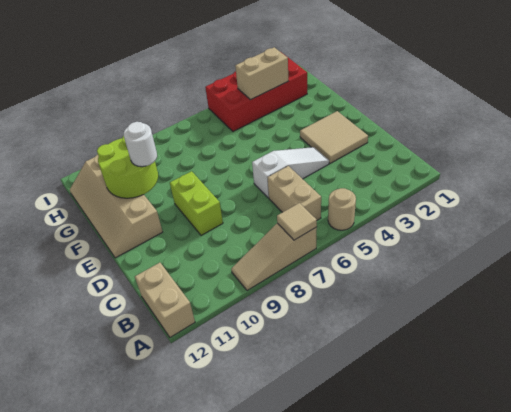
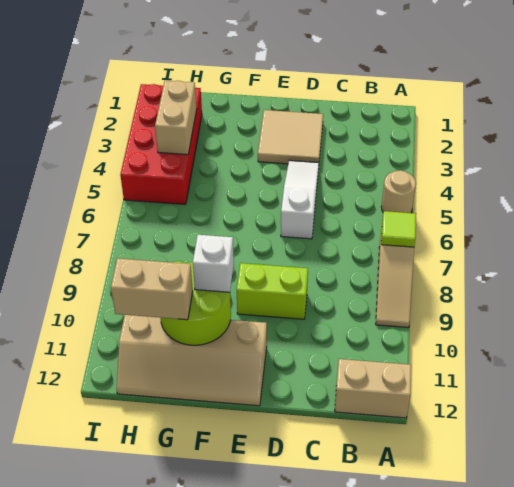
tan tile A7 level 2 -> lime tile A7 level 2
tan brick B6:C6 level 1 -> tan brick G11:H11 level 3
white round brick F10 level 3 -> white brick F10 level 3

